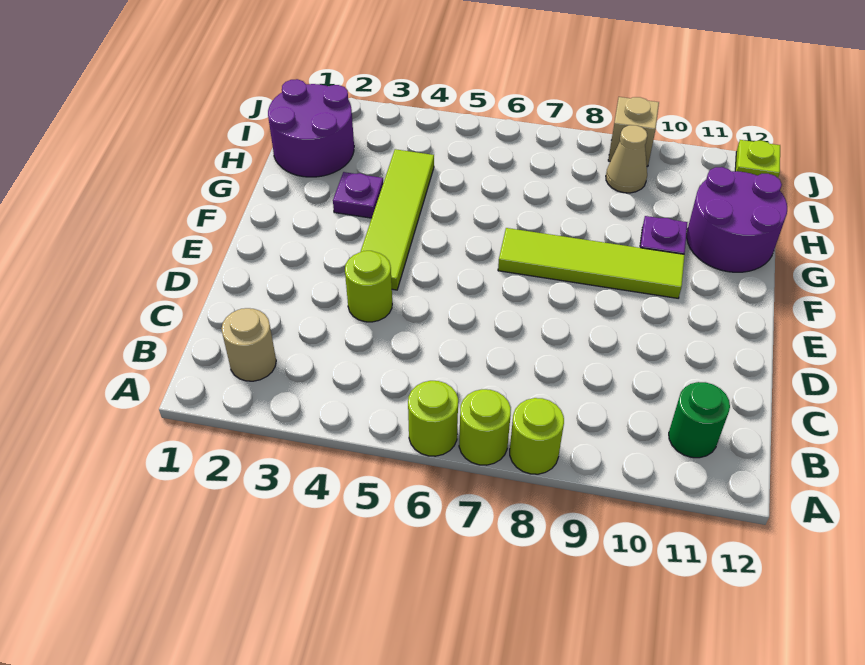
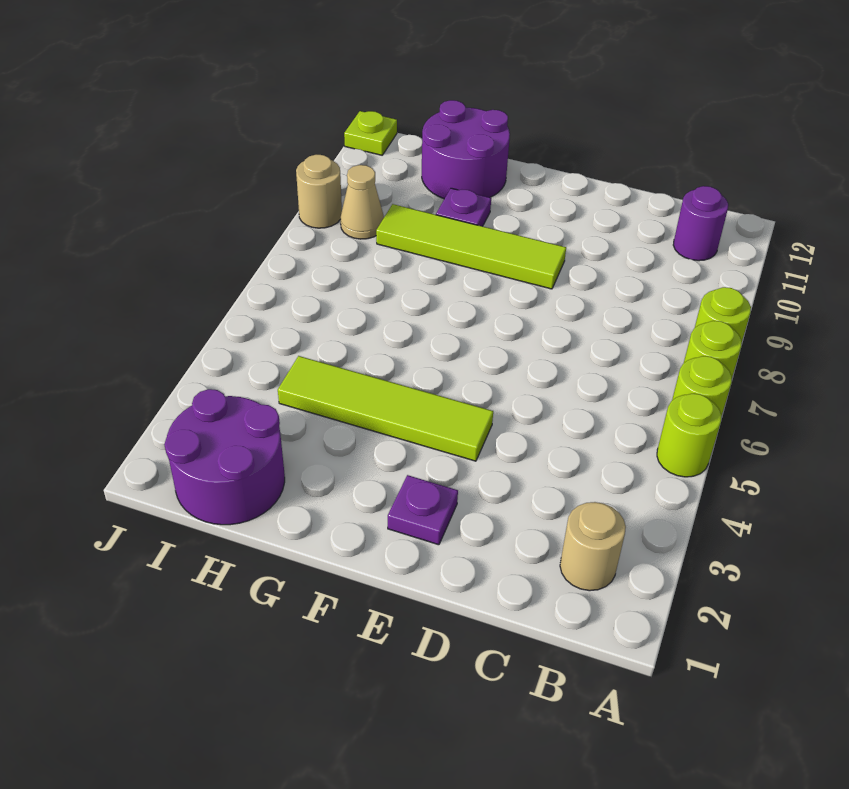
green round brick B11 level 1 -> purple round brick B11 level 1
lime round brick D4 level 1 -> lime round brick A5 level 1
lime tile F7:F10 level 1 -> lime tile E9:H9 level 1
purple plate G3 level 1 -> purple plate E2 level 1
tan brick J9 level 1 -> tan round brick J9 level 1

